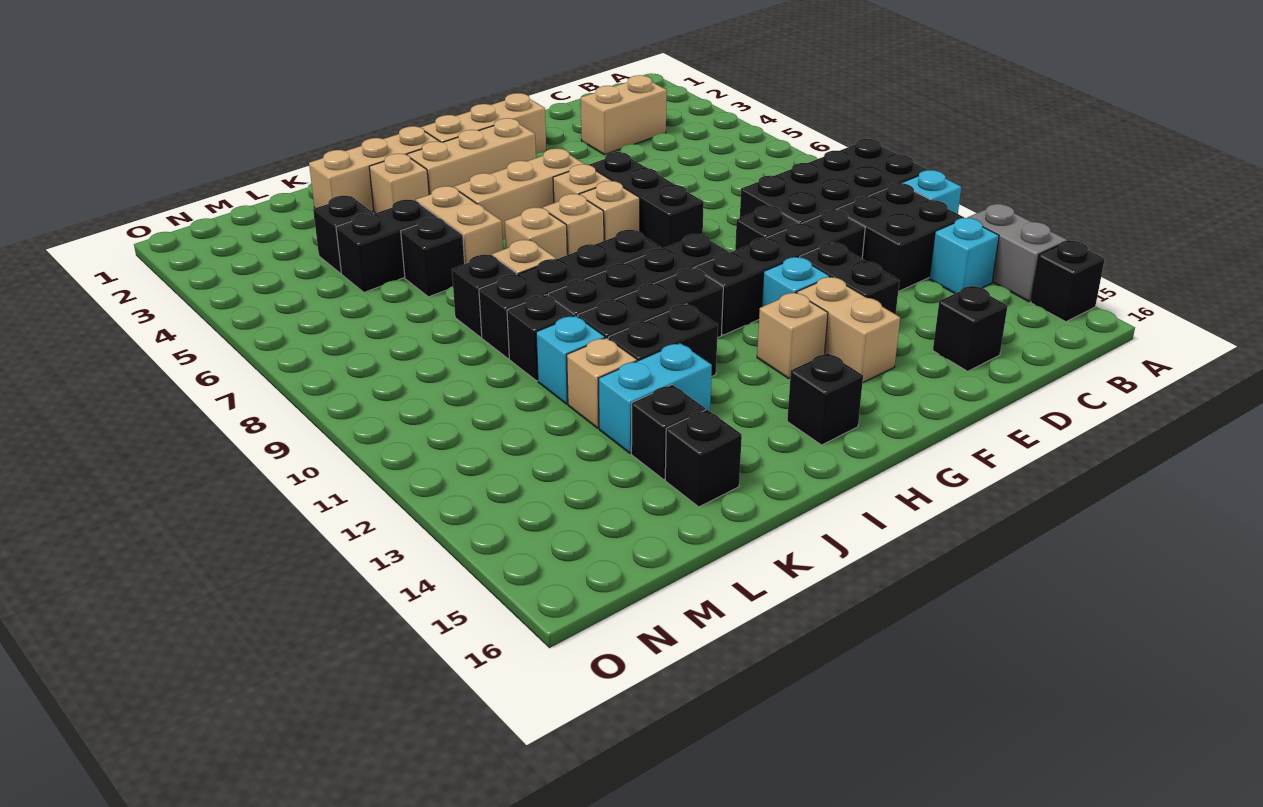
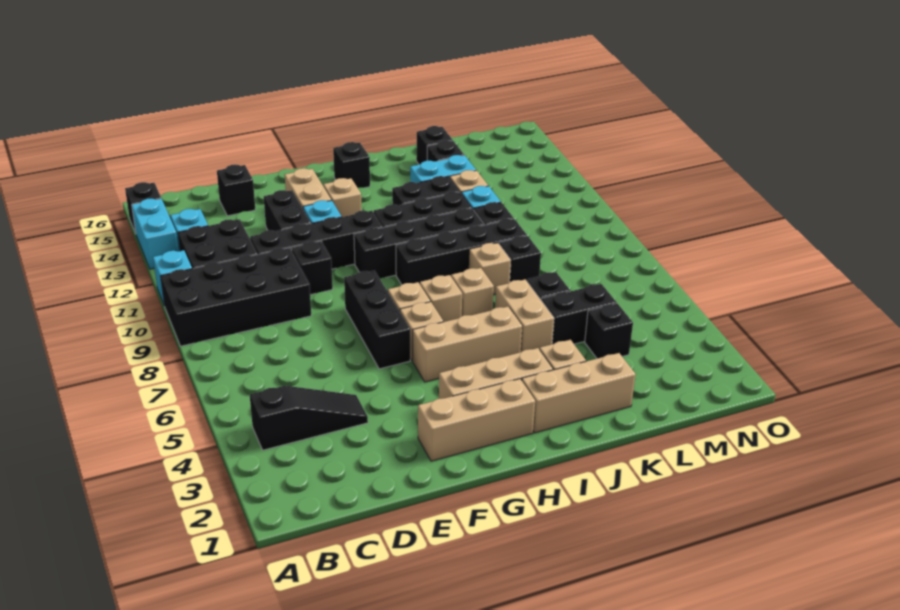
grey brick A13:A14 level 1 -> cyan brick A13:A14 level 1
none -> black slope B4:D4 level 1 top B
tan brick C3:D3 level 1 -> none

